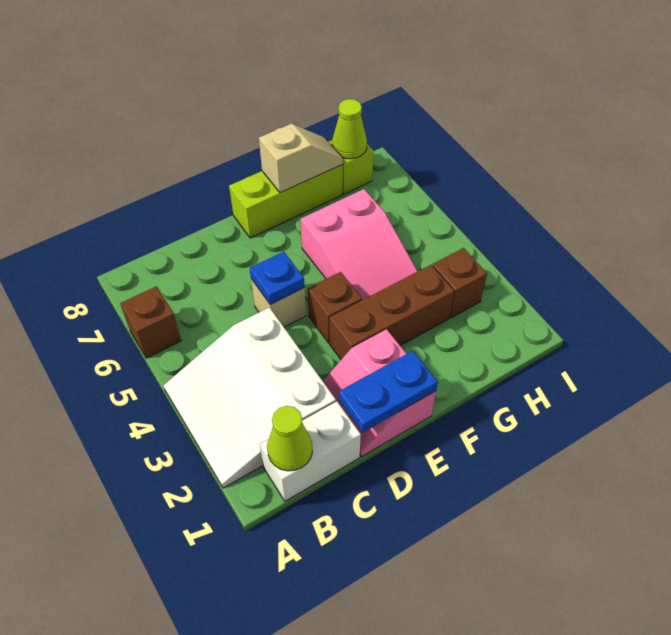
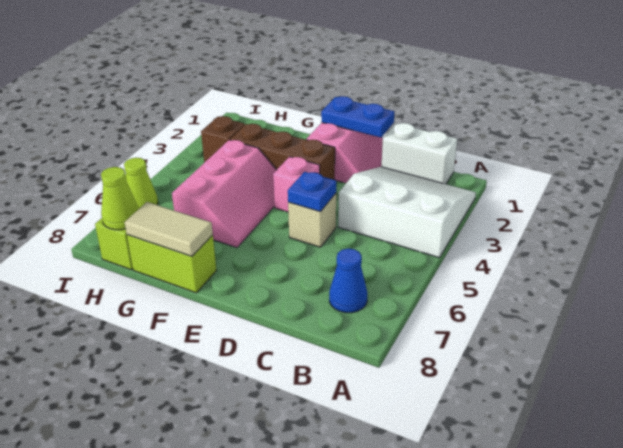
white slope A2:C4 level 1 top C -> white slope A2:C4 level 1 top 4
brown brick A6 level 1 -> none
lime cone B1 level 2 -> lime cone I6 level 1
none -> blue cone B7 level 1
brown brick E4 level 1 -> pink brick E4 level 1
lime brick E8:G8 level 1 -> lime brick F8:G8 level 1
pink slope F4:G6 level 1 top 6 -> pink slope F4:G6 level 1 top G
tan slope F8:G8 level 2 top F -> tan tile F8:G8 level 2

